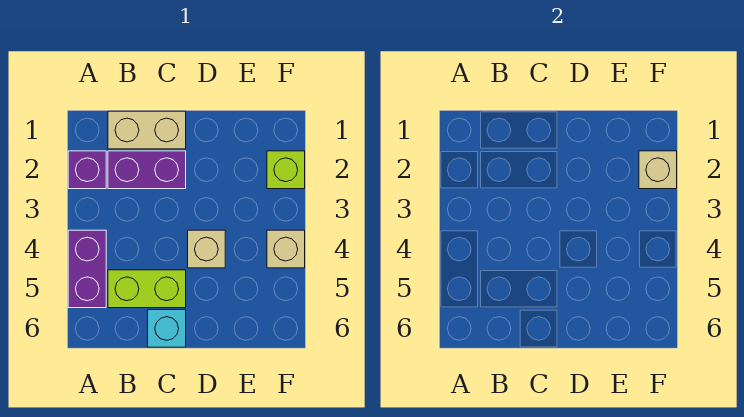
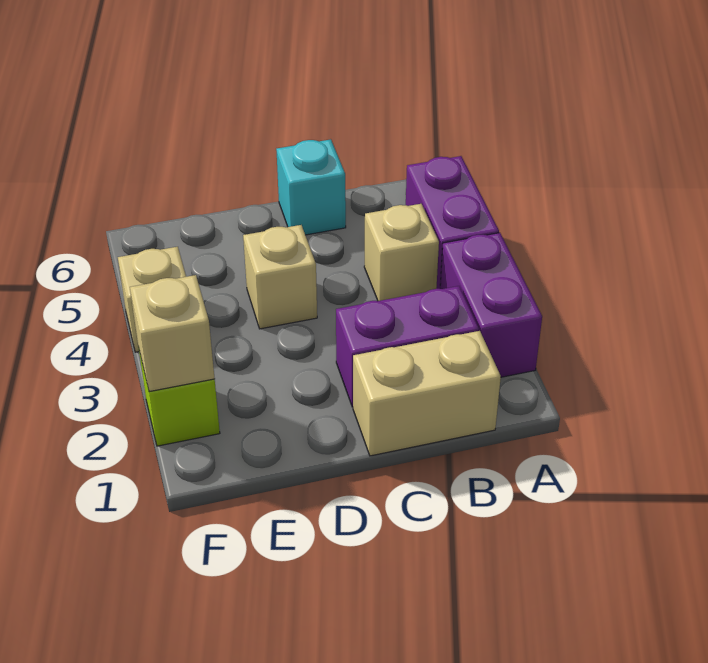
purple brick A2 level 1 -> purple brick A2:A3 level 1
none -> tan brick B4 level 1
lime brick B5:C5 level 1 -> none

